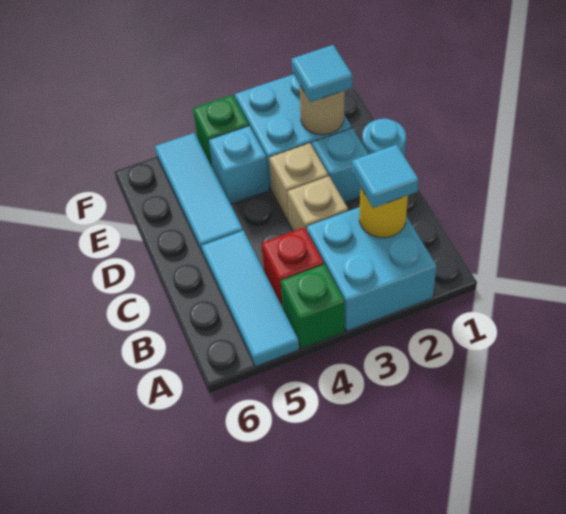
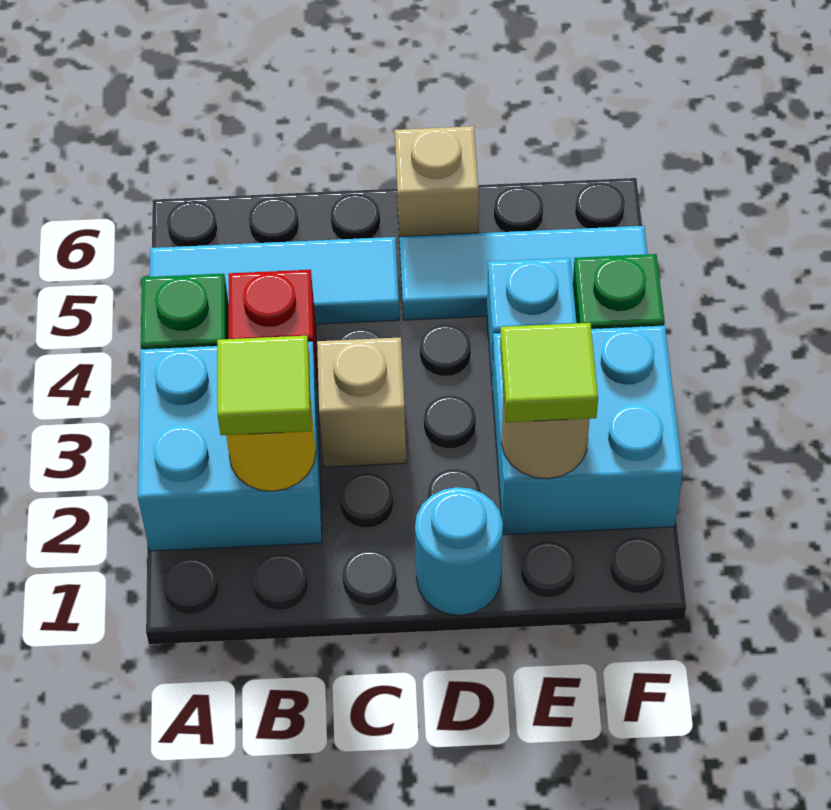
cyan tile B2 level 3 -> lime tile B2 level 3
cyan brick D2 level 1 -> none
tan brick D3 level 1 -> tan brick D6 level 1
cyan tile E2 level 3 -> lime tile E2 level 3

